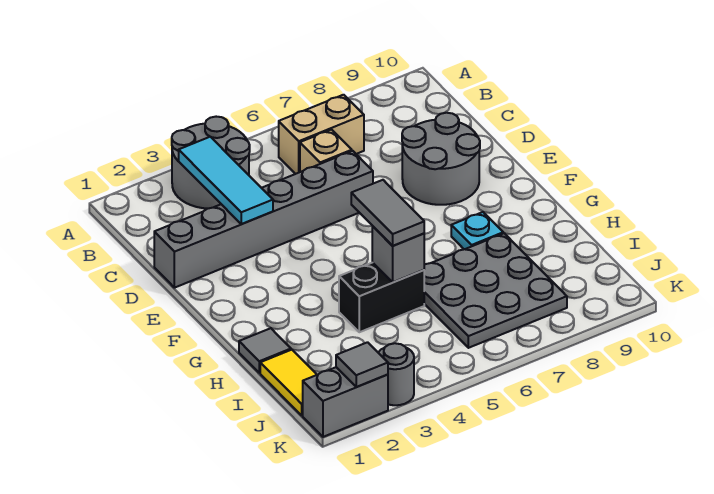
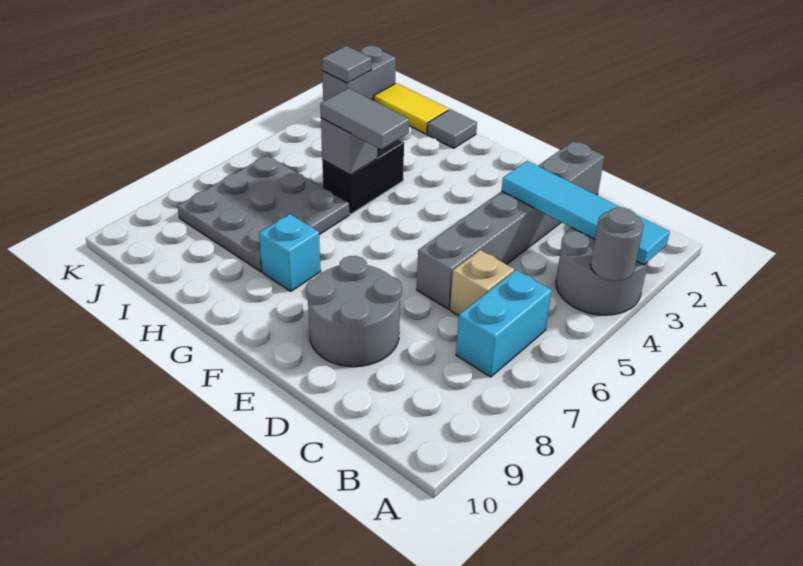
cyan tile B3:D3 level 2 -> cyan tile A3:D3 level 2
tan brick B6:B7 level 1 -> cyan brick B6:B7 level 1
cyan plate G8 level 1 -> cyan brick G8 level 1
grey round brick K3 level 1 -> grey round brick A4 level 2

